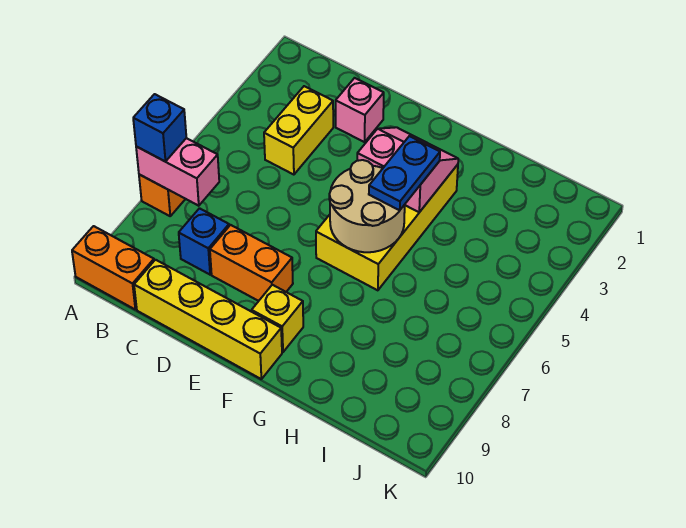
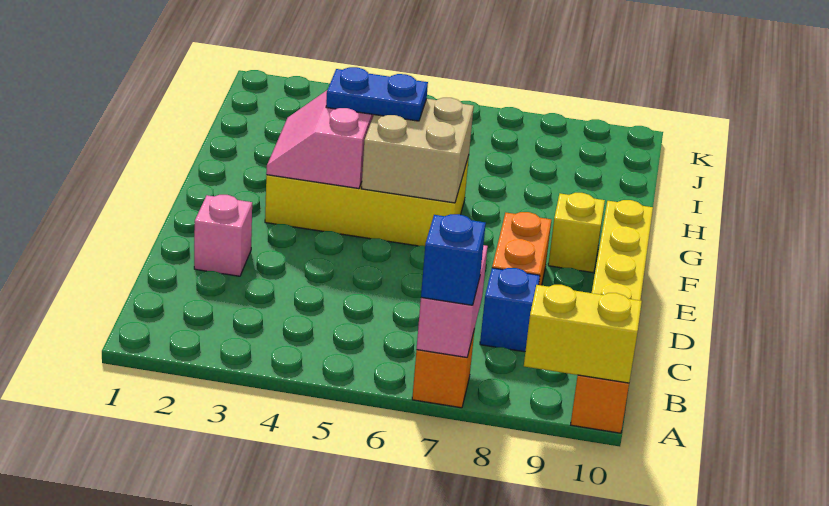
yellow brick C3:C4 level 1 -> yellow brick A9:A10 level 2
tan round brick F5:G6 level 2 -> tan brick F5:G6 level 2

